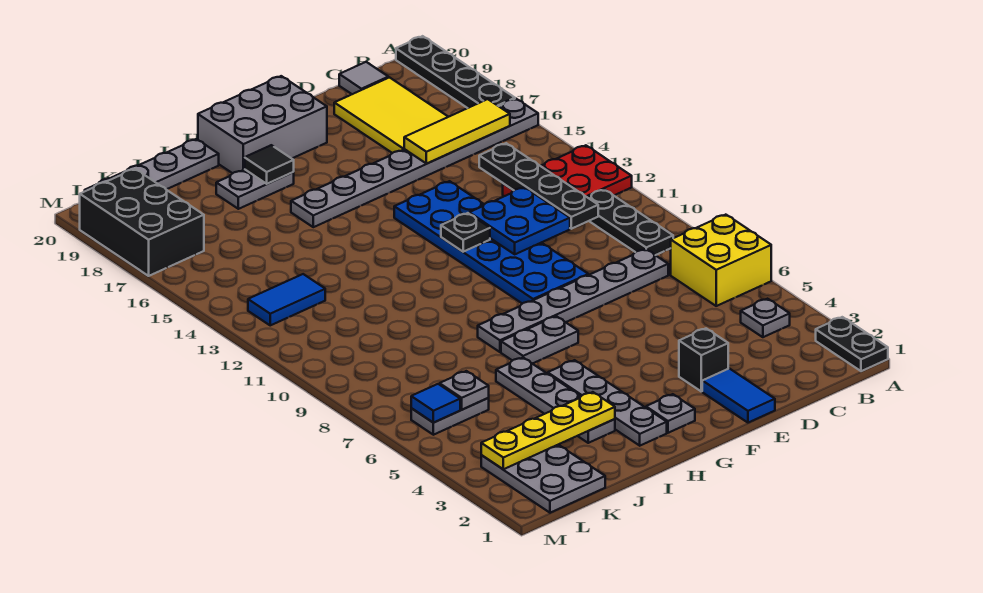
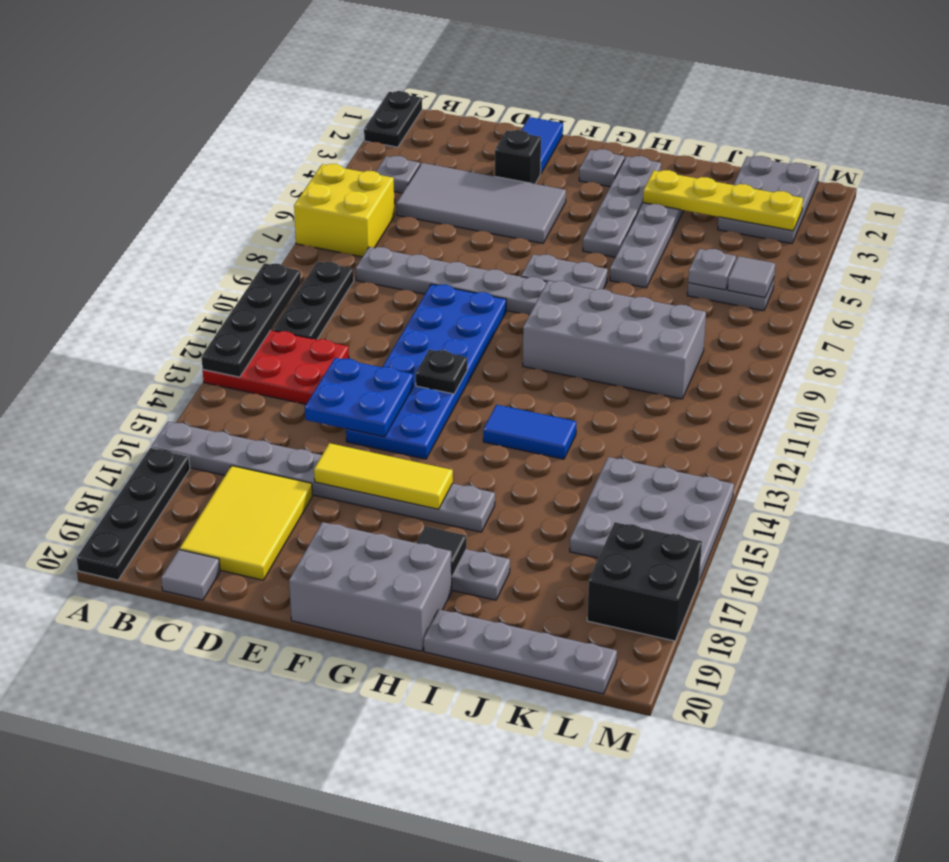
yellow tile B16:D16 level 2 -> yellow tile E16:G16 level 2
none -> grey tile C4:F5 level 1
black plate C11:C14 level 2 -> black plate A10:A13 level 2
blue plate D11:E12 level 2 -> blue plate D13:E14 level 2
none -> grey brick H9:K10 level 1
blue tile K13:L13 level 1 -> blue tile H13:I13 level 1
none -> grey plate K14:M16 level 1
blue tile L6 level 2 -> grey tile L6 level 2
black brick L17:M19 level 1 -> black brick L17:M18 level 1

